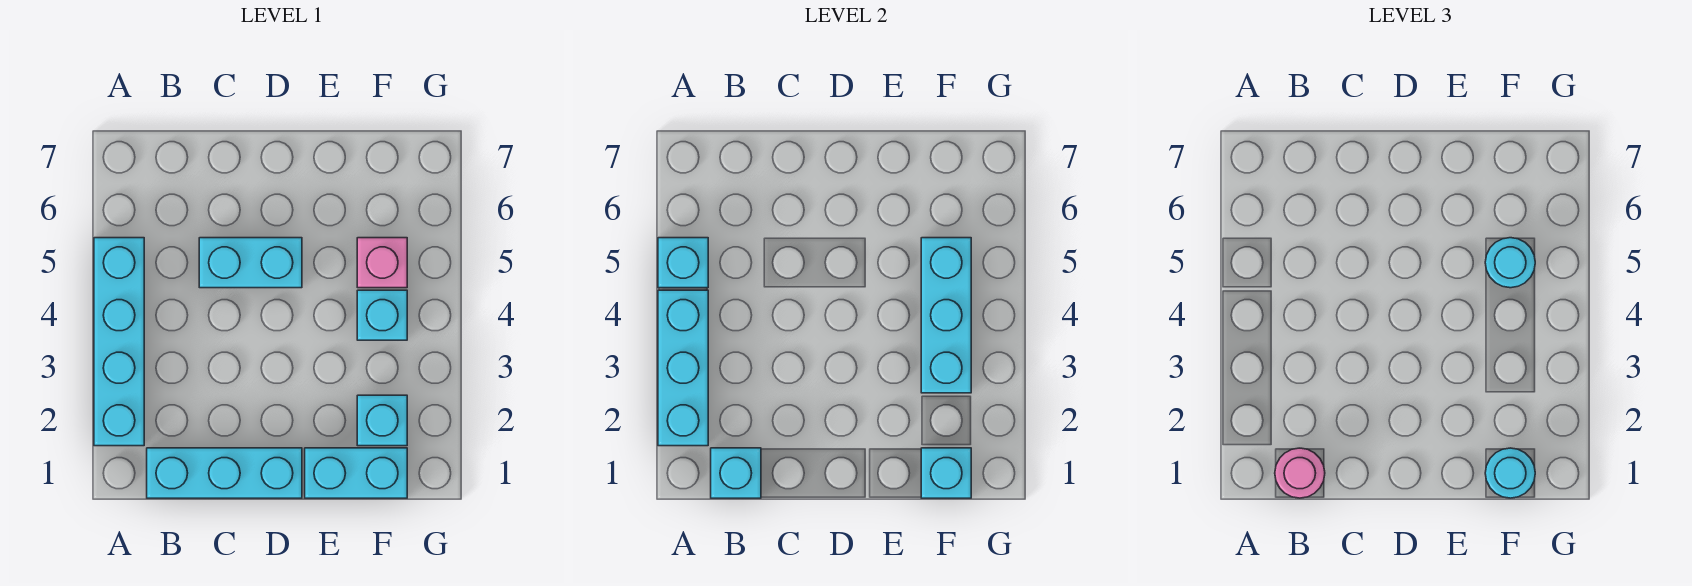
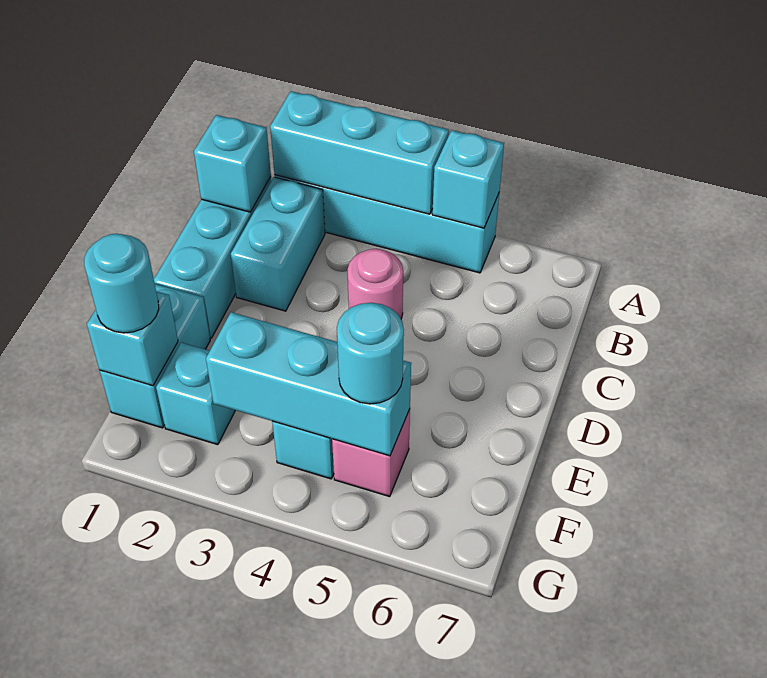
pink round brick B1 level 3 -> pink round brick C4 level 1
cyan brick C5:D5 level 1 -> cyan brick B2:C2 level 1

